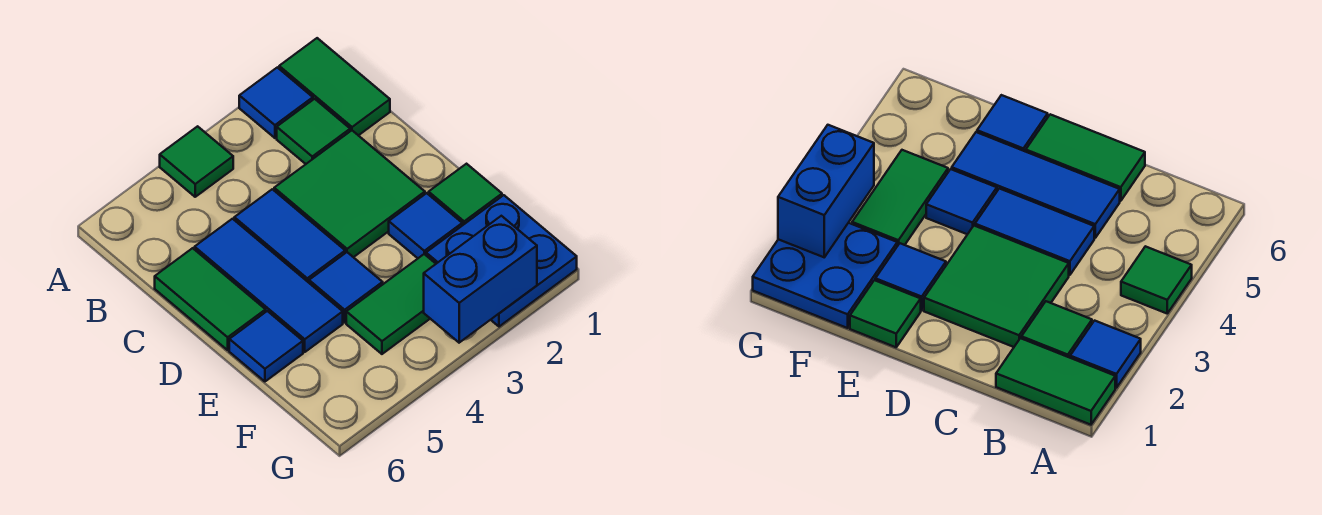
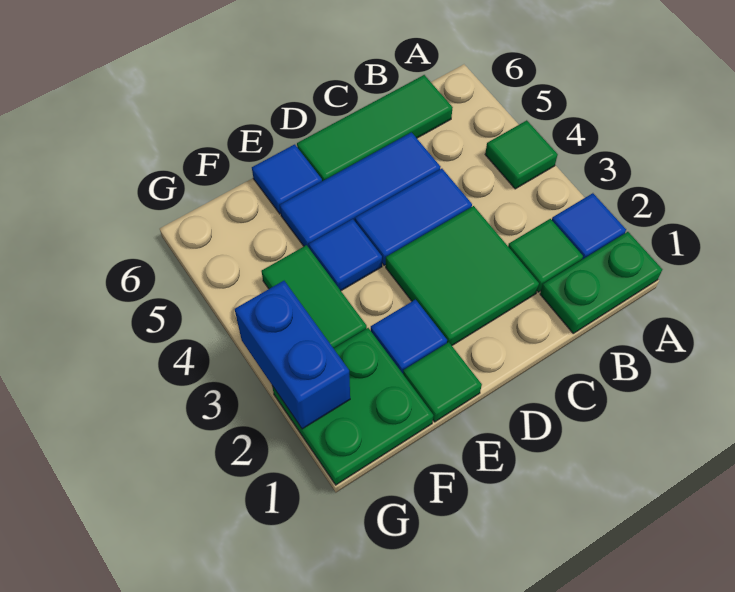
green tile A1:B1 level 1 -> green plate A1:B1 level 1
green tile C6:D6 level 1 -> green tile B6:D6 level 1
blue plate F1:G2 level 1 -> green plate F1:G2 level 1

